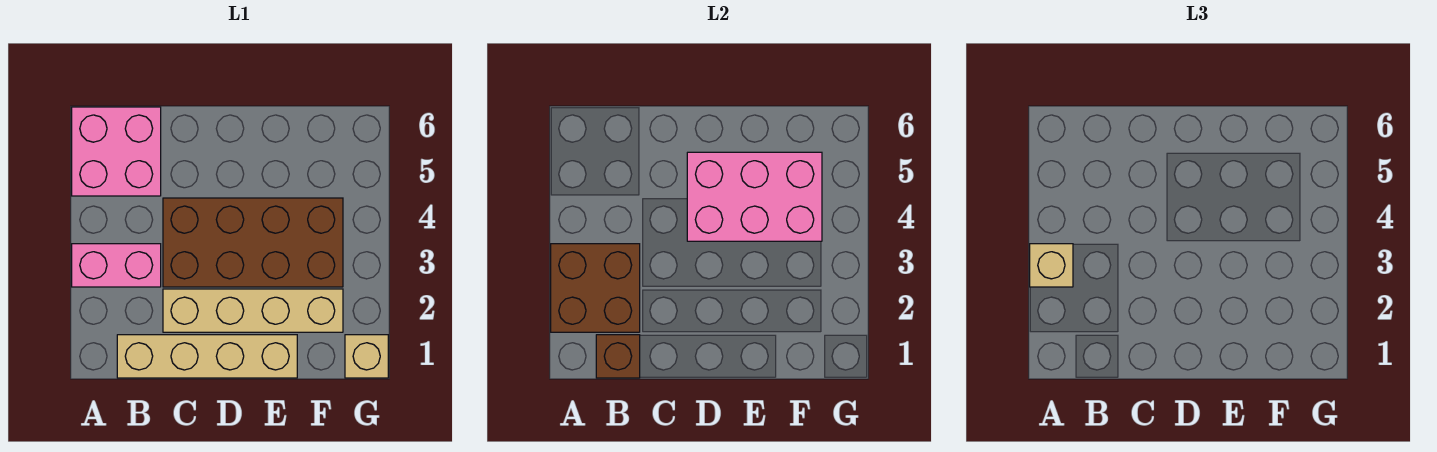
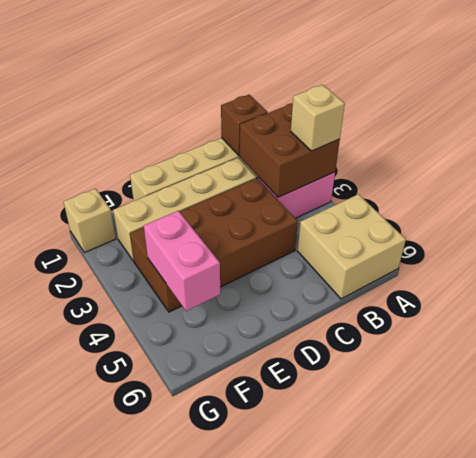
pink brick A5:B6 level 1 -> tan brick A5:B6 level 1
pink brick D4:F5 level 2 -> pink brick F4:F5 level 2

